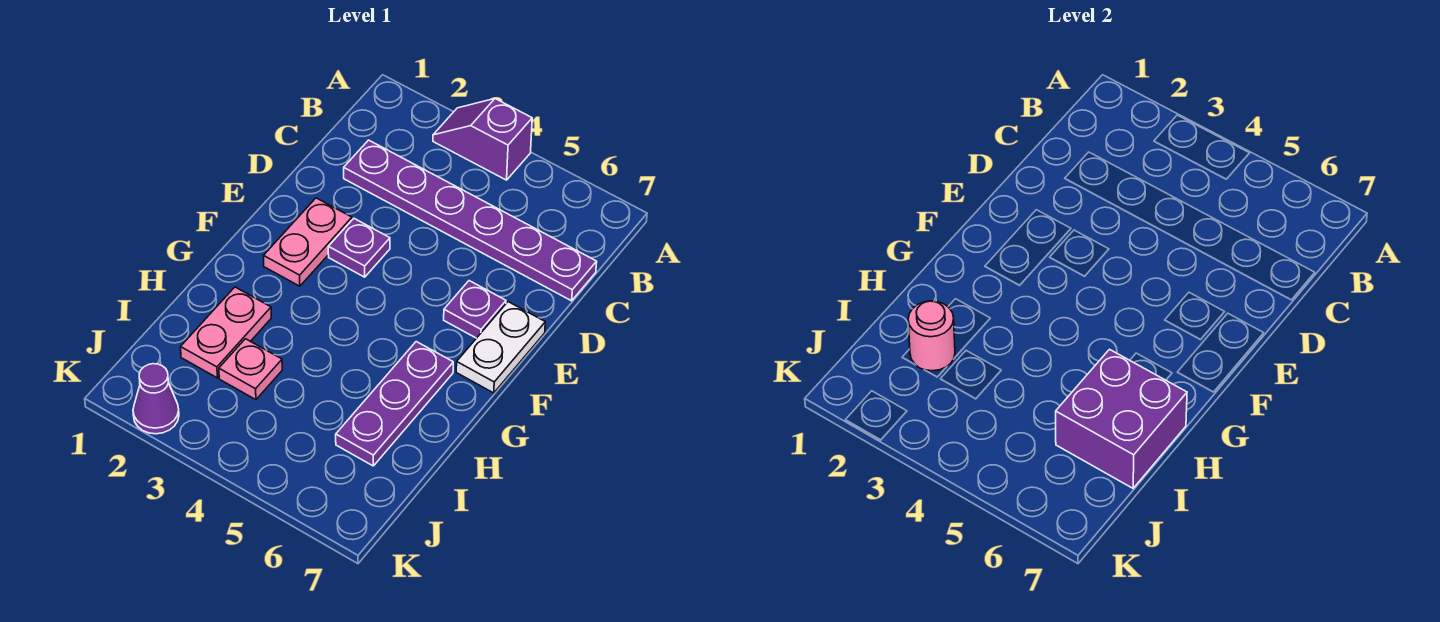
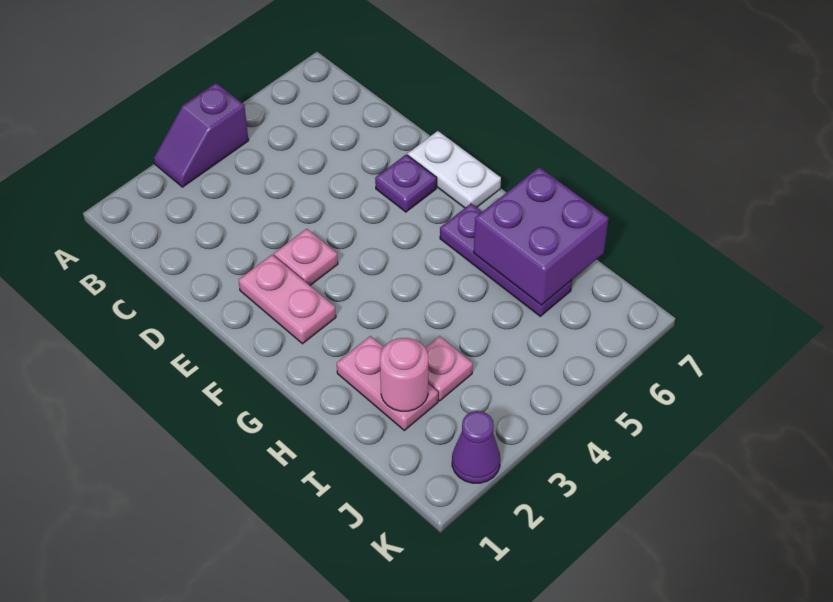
purple plate C2:C7 level 1 -> none
purple plate E3 level 1 -> pink plate E3 level 1

